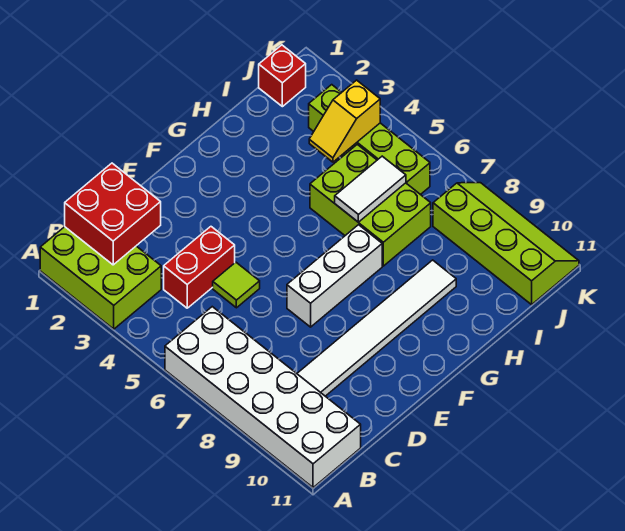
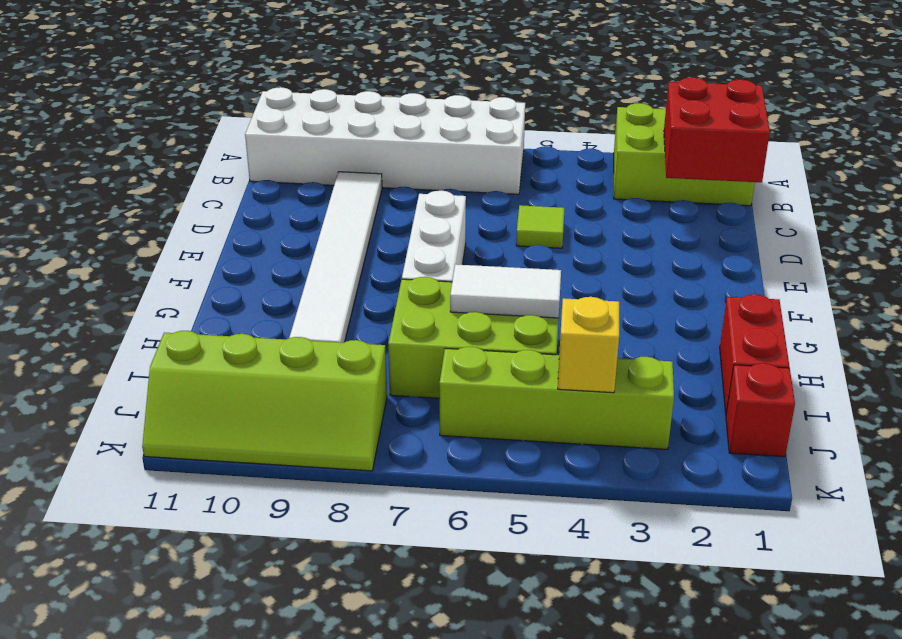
red brick C4:D4 level 1 -> red brick H1:I1 level 1
white tile H6:I6 level 2 -> white tile H5:H6 level 2

